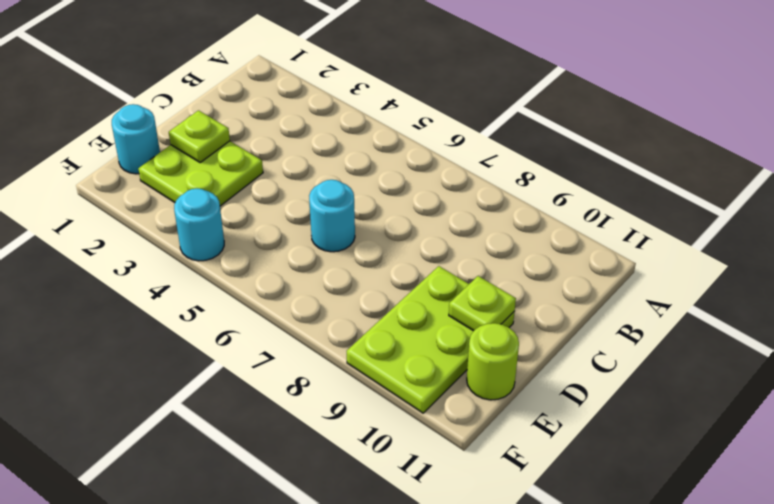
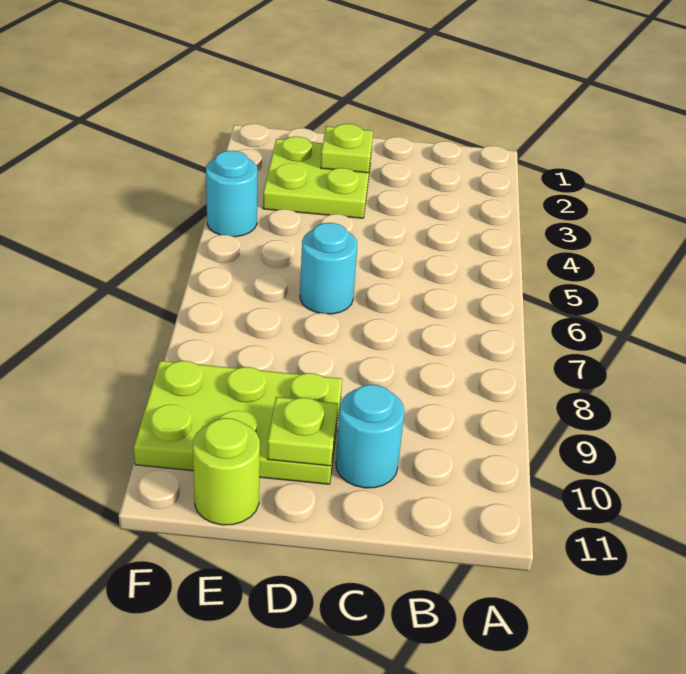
cyan round brick E1 level 1 -> cyan round brick C10 level 1

